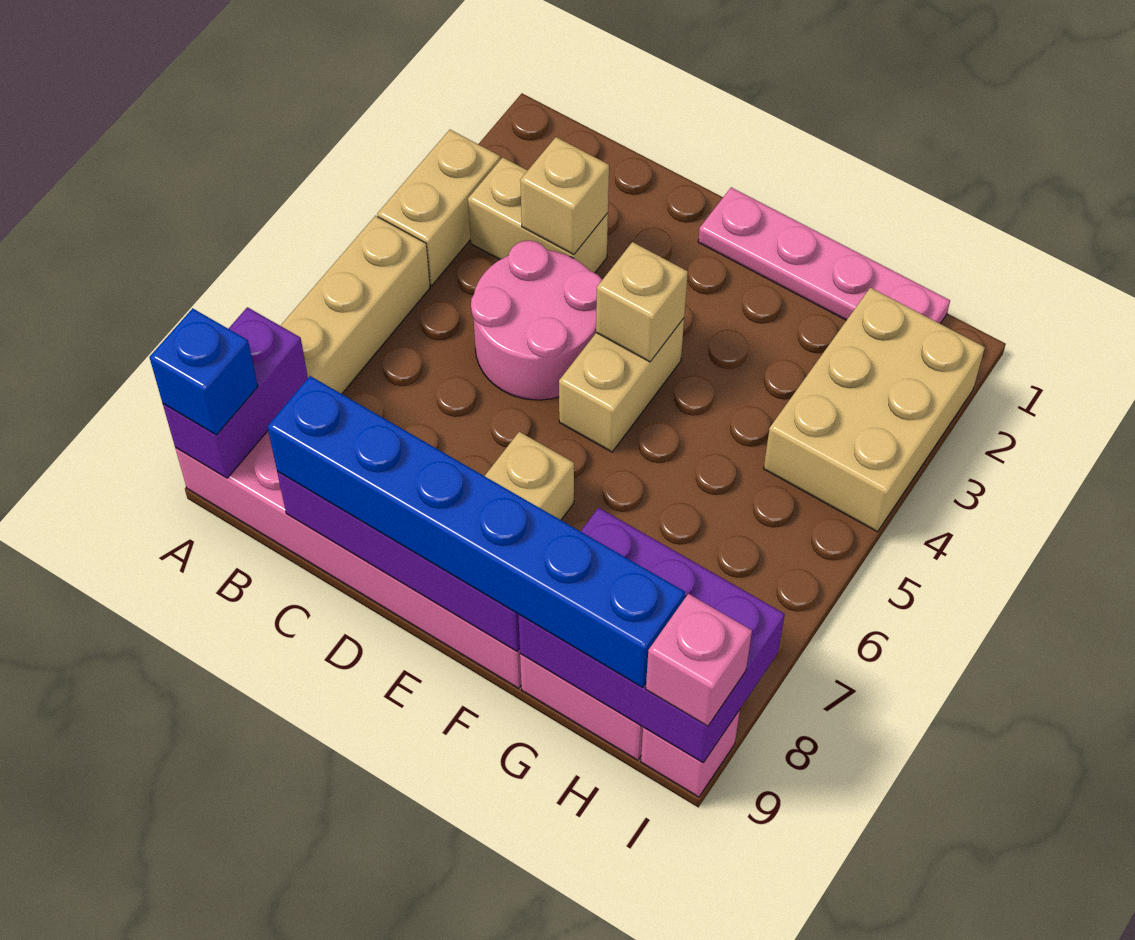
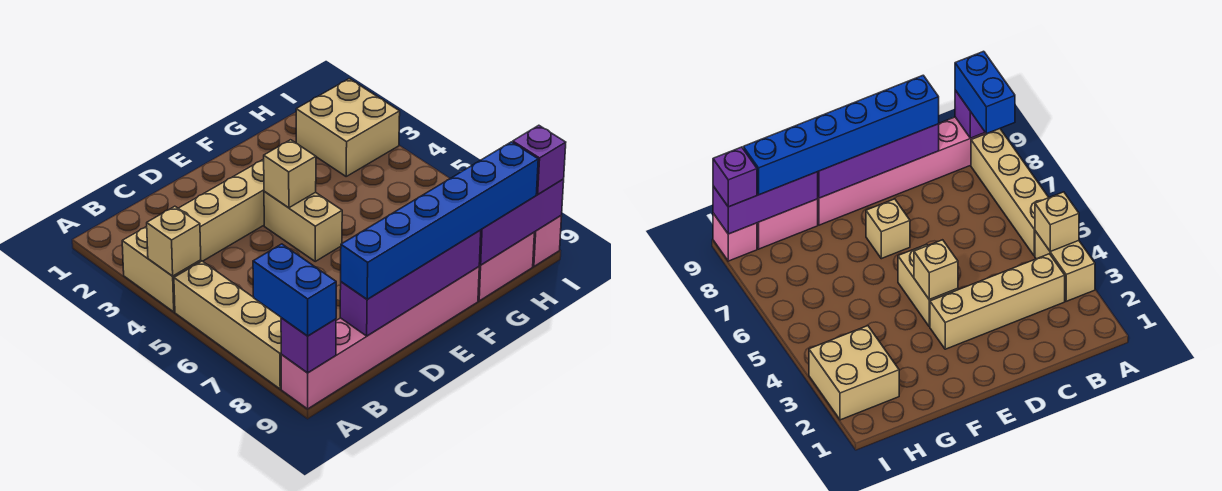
purple brick A8:A9 level 2 -> purple brick A9 level 2
blue brick A9 level 3 -> blue brick A8:A9 level 3
tan brick B3:C3 level 1 -> tan brick B3:E3 level 1
tan brick C3 level 2 -> tan brick A4 level 2
pink round brick C4:D5 level 1 -> none
pink plate E1:H1 level 1 -> none
purple brick G8:I9 level 2 -> purple brick G9:I9 level 2
tan brick H2:I4 level 1 -> tan brick H2:I3 level 1
pink brick I9 level 3 -> purple brick I9 level 3

